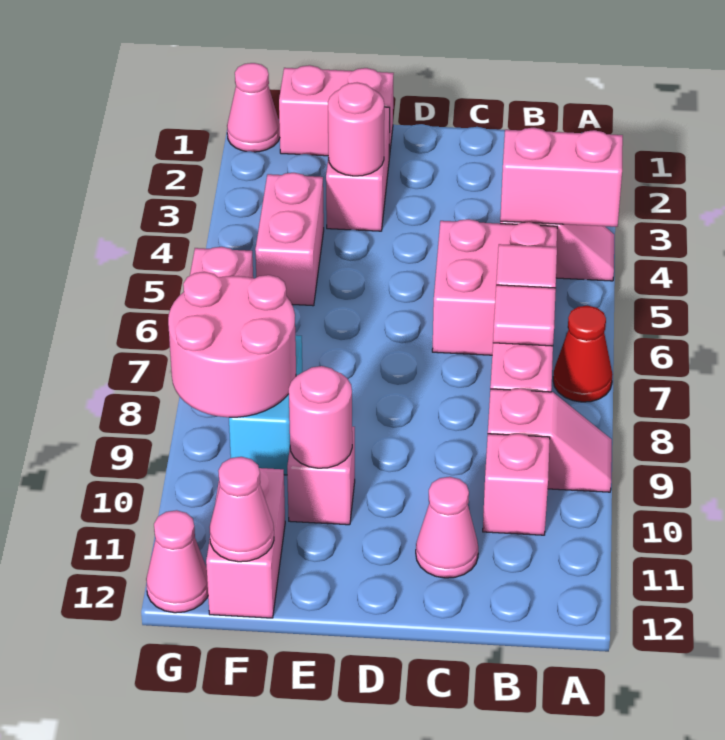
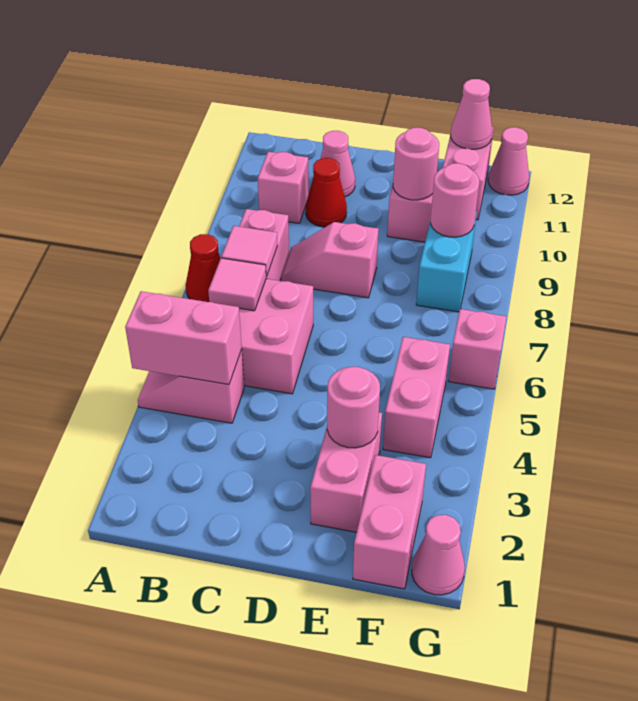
pink slope A9:B9 level 1 top B -> pink slope C8:D8 level 1 top D
none -> red cone C10 level 1
pink brick E1:F1 level 1 -> pink brick F1:F2 level 1
pink round brick F8:G9 level 2 -> pink round brick F9 level 2

